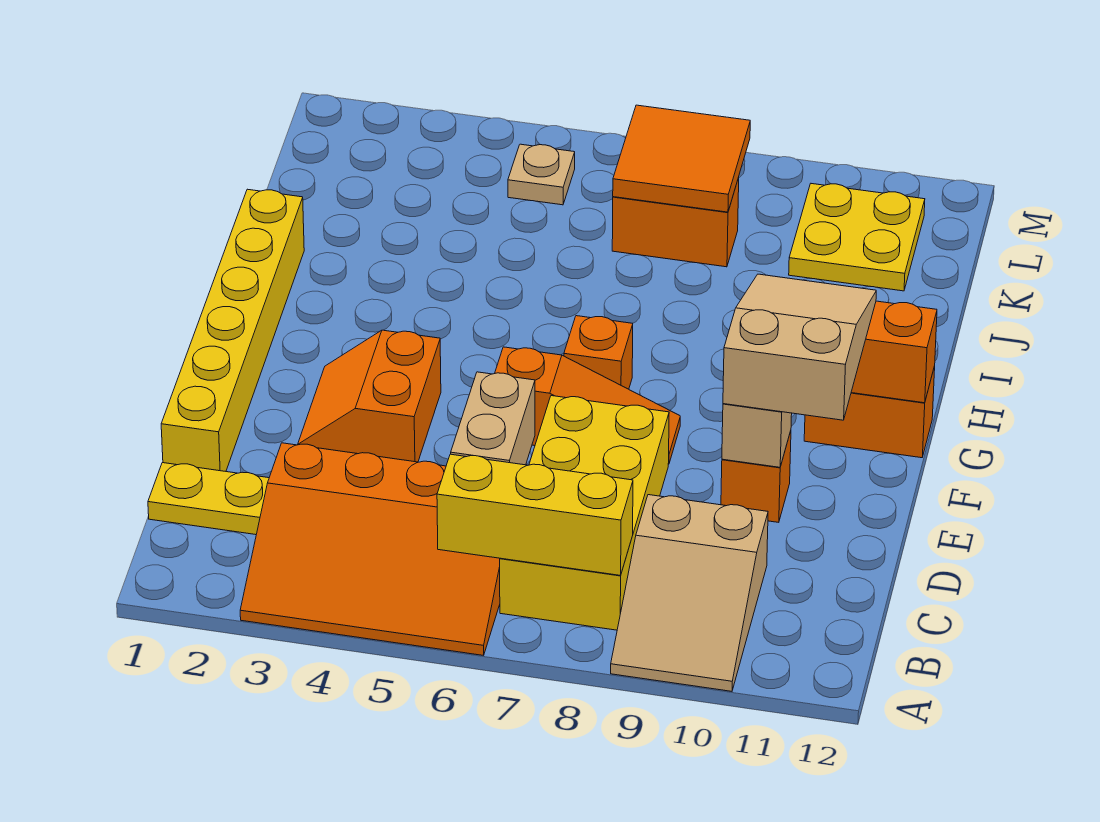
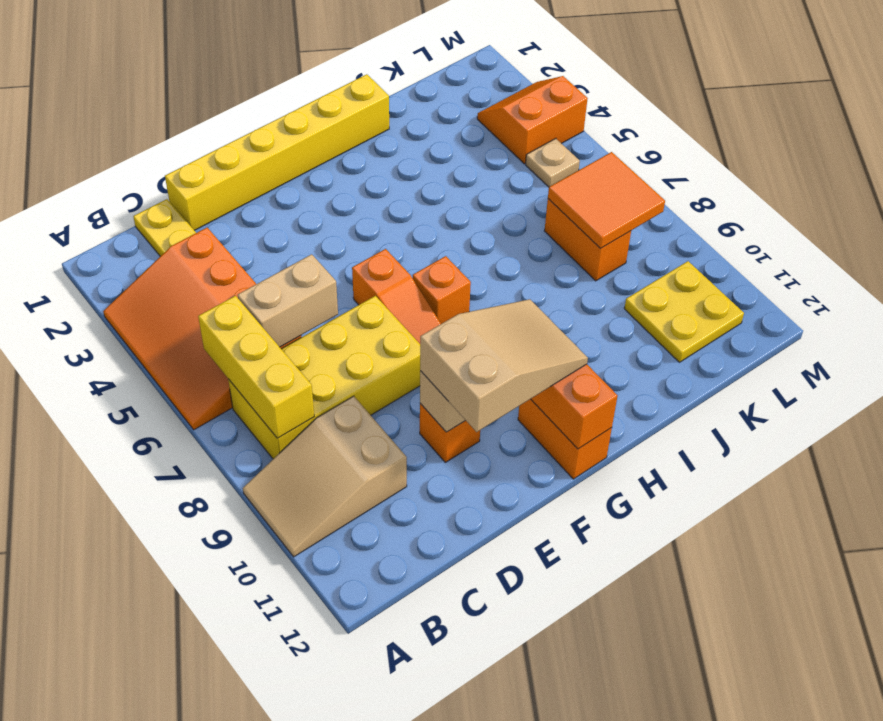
orange slope E3:F4 level 1 top 4 -> orange slope L3:M4 level 1 top 4

